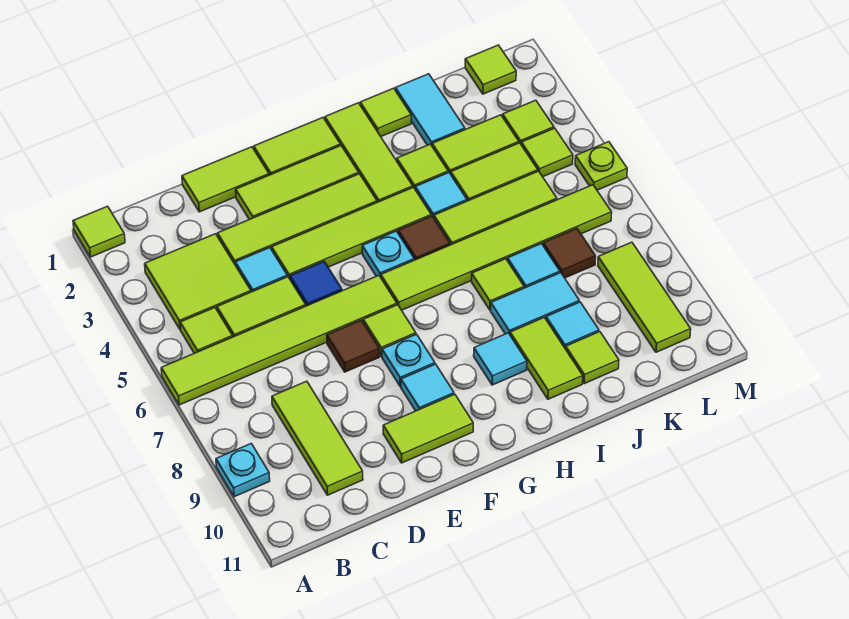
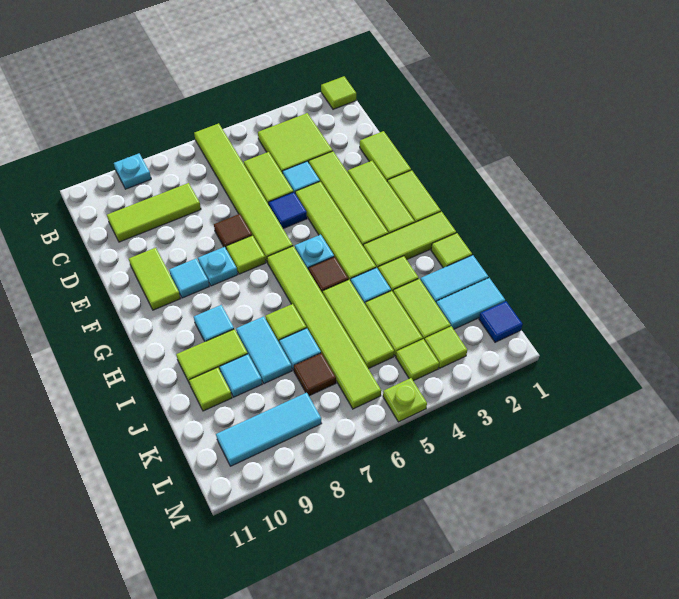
lime tile B5 level 1 -> none
none -> cyan tile K1:K2 level 1
lime tile L1 level 1 -> blue tile L1 level 1
lime tile L8:L10 level 1 -> cyan tile L8:L10 level 1

